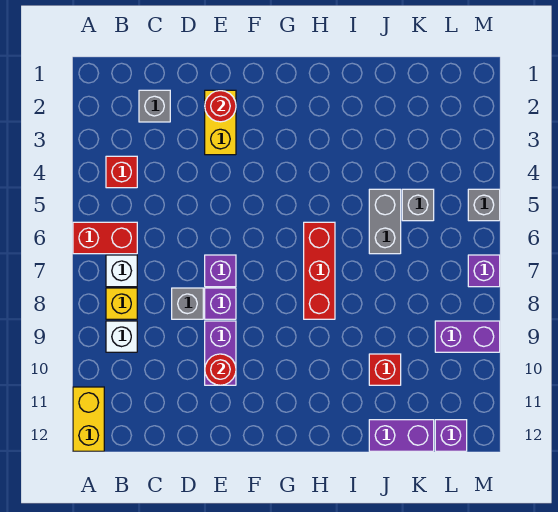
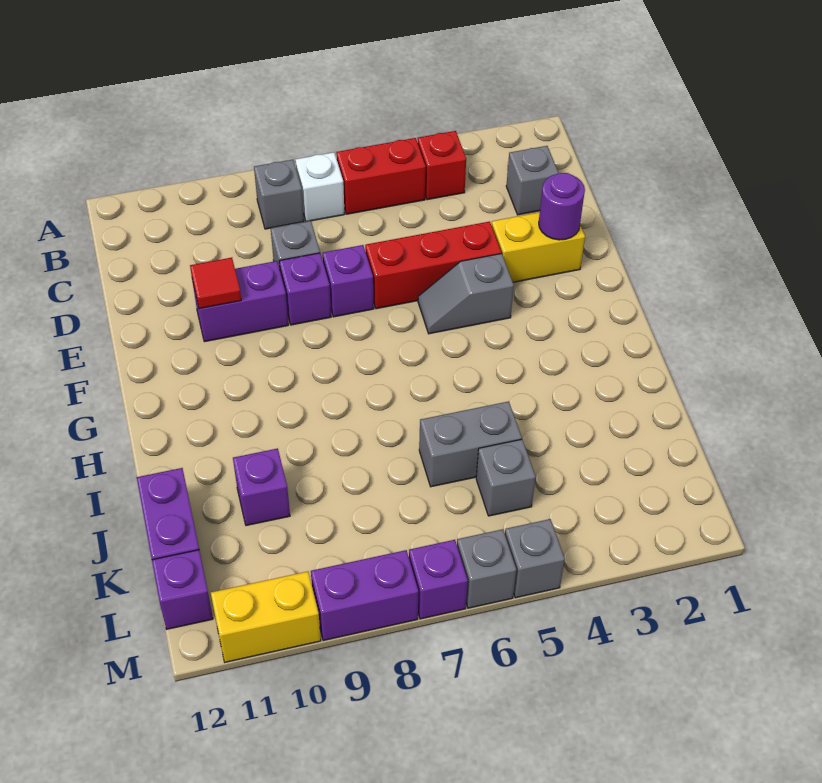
red brick A6:B6 level 1 -> red brick B5:B6 level 1
yellow brick A11:A12 level 1 -> yellow brick M10:M11 level 1
yellow brick B8 level 1 -> grey brick B8 level 1
white brick B9 level 1 -> none
red round brick E2 level 2 -> purple round brick E2 level 2
red round brick E10 level 2 -> red tile E10 level 2
none -> grey slope F4:F5 level 1 top 4
red brick H6:H8 level 1 -> red brick E4:E6 level 1
red brick J10 level 1 -> purple brick J10 level 1
purple brick L9:M9 level 1 -> purple brick M8:M9 level 1
none -> grey brick M6 level 1

